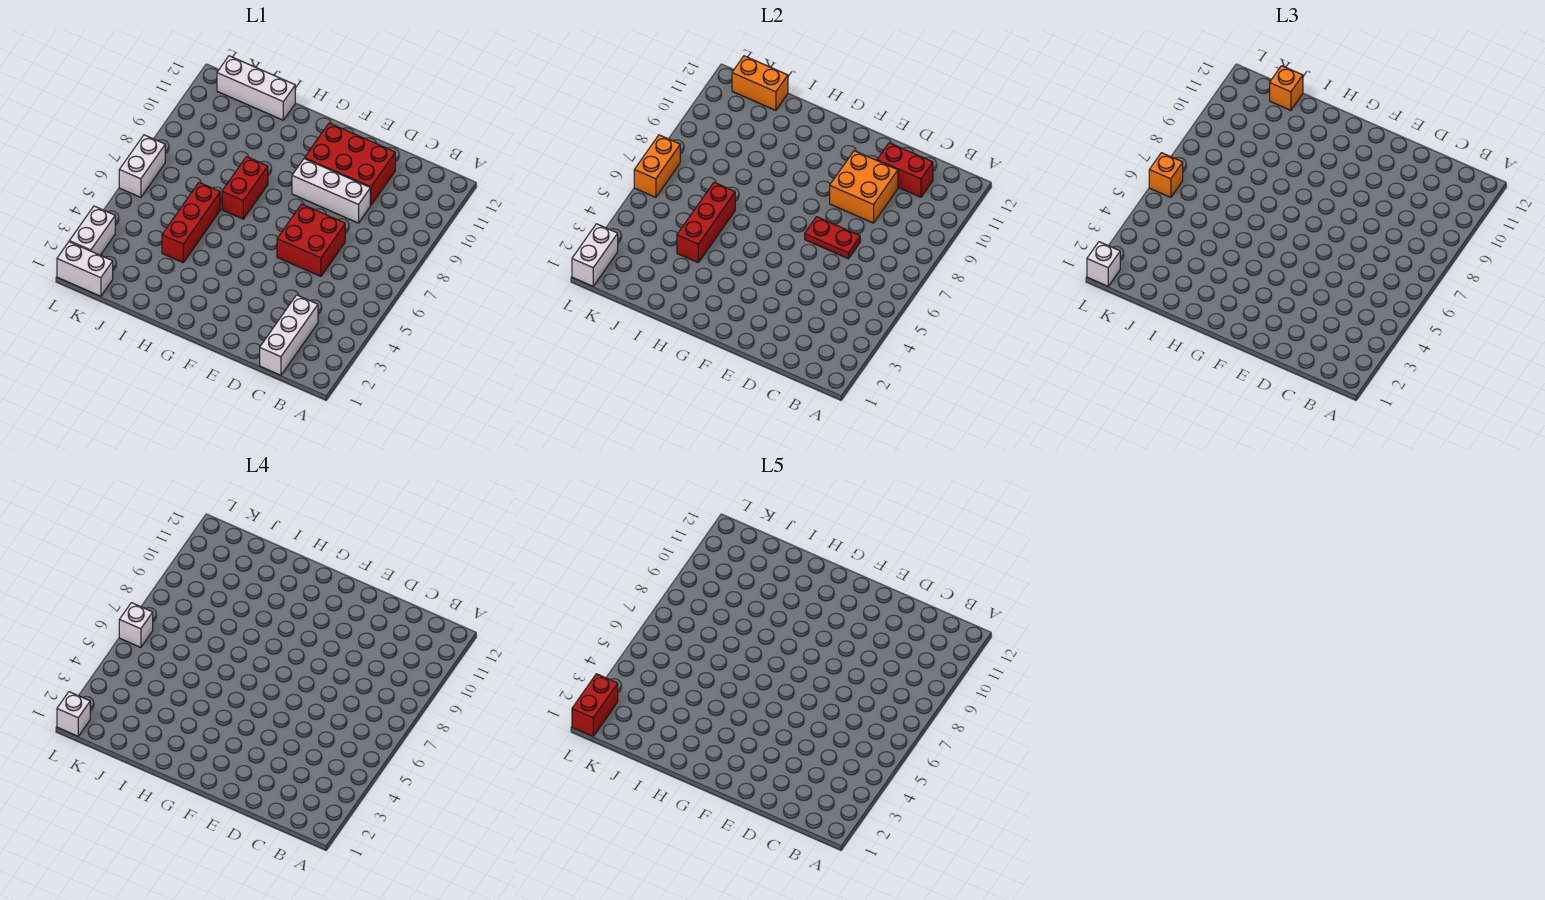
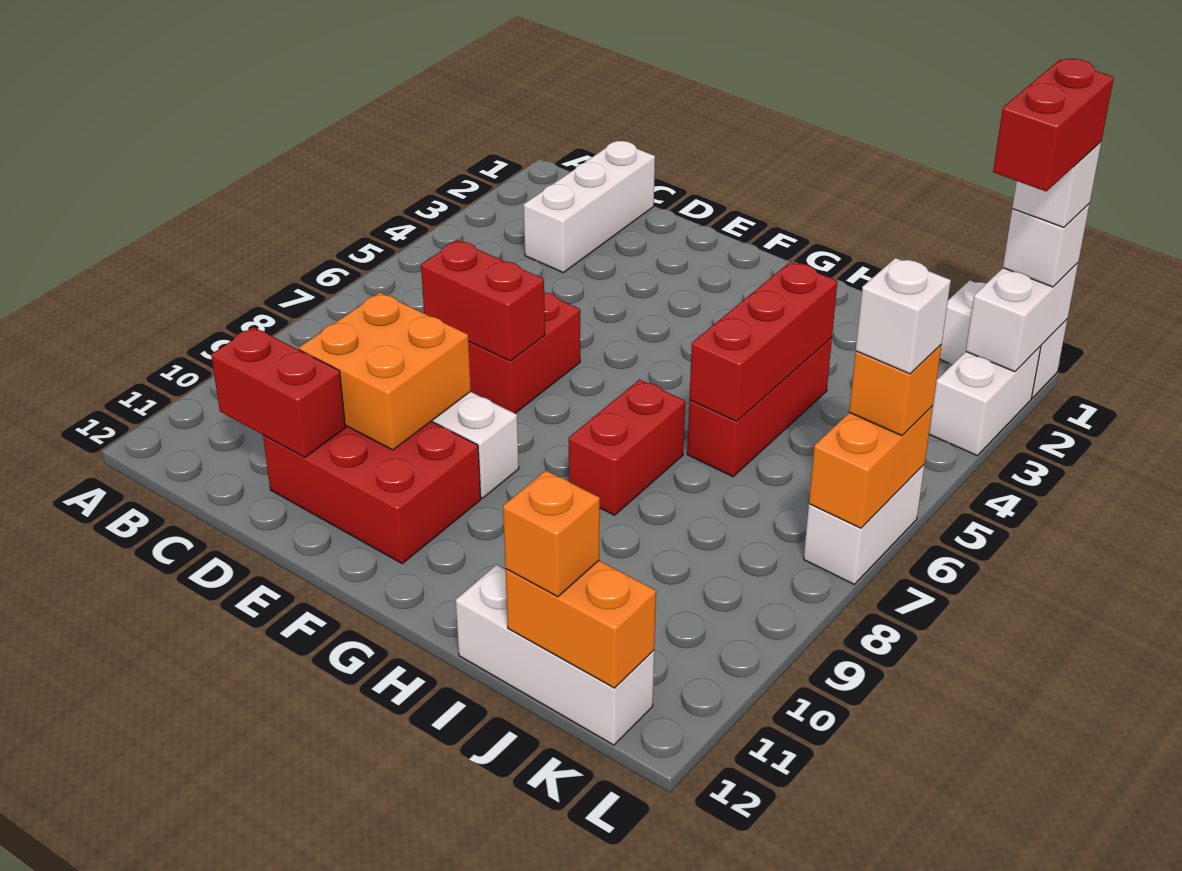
red plate D7:E7 level 2 -> red brick D7:E7 level 2

